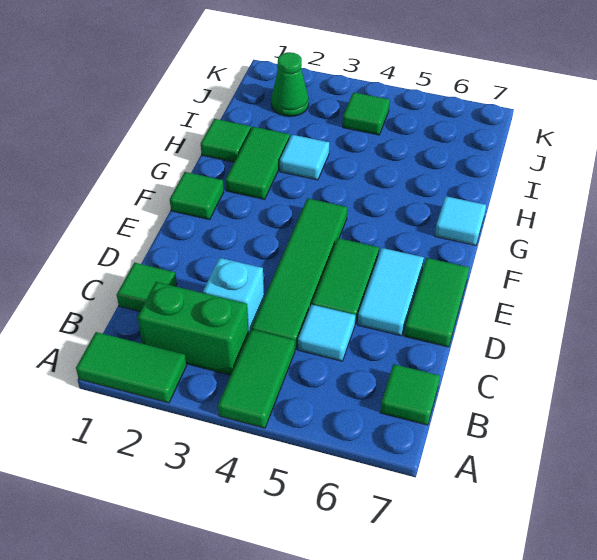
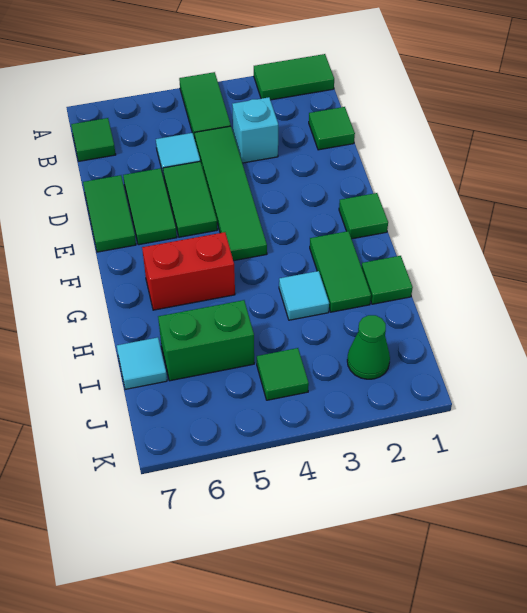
green brick B2:B3 level 1 -> green brick I5:I6 level 1
cyan tile D6:E6 level 1 -> green tile D6:E6 level 1
none -> red brick G5:G6 level 1
cyan tile G7 level 1 -> cyan tile I7 level 1

